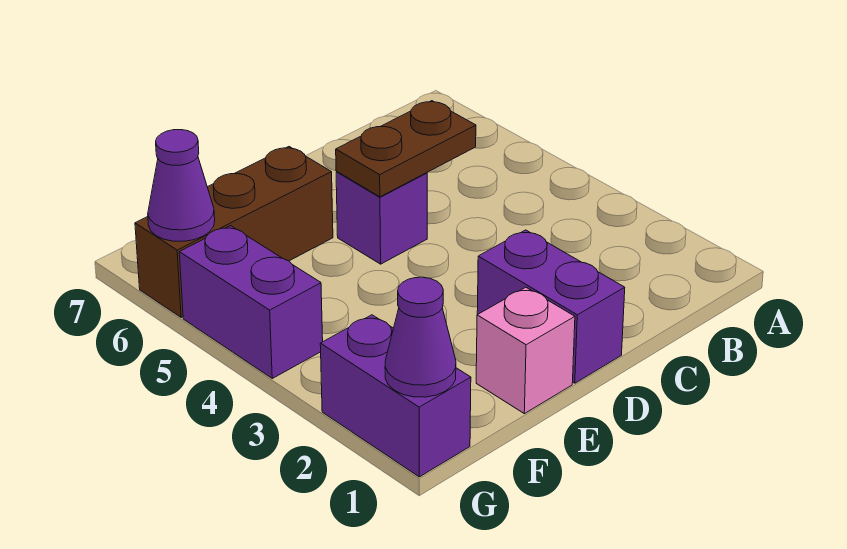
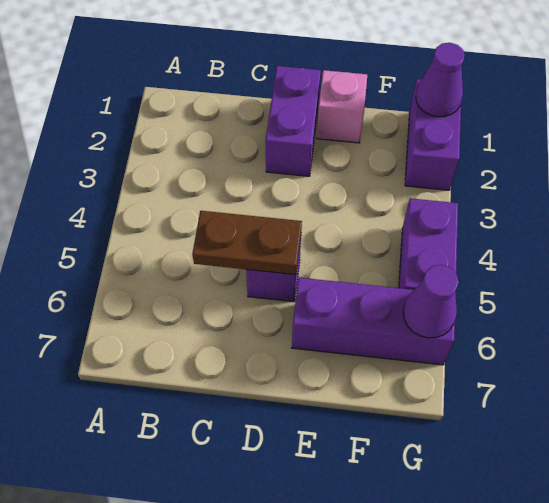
brown brick E6:G6 level 1 -> purple brick E6:G6 level 1

